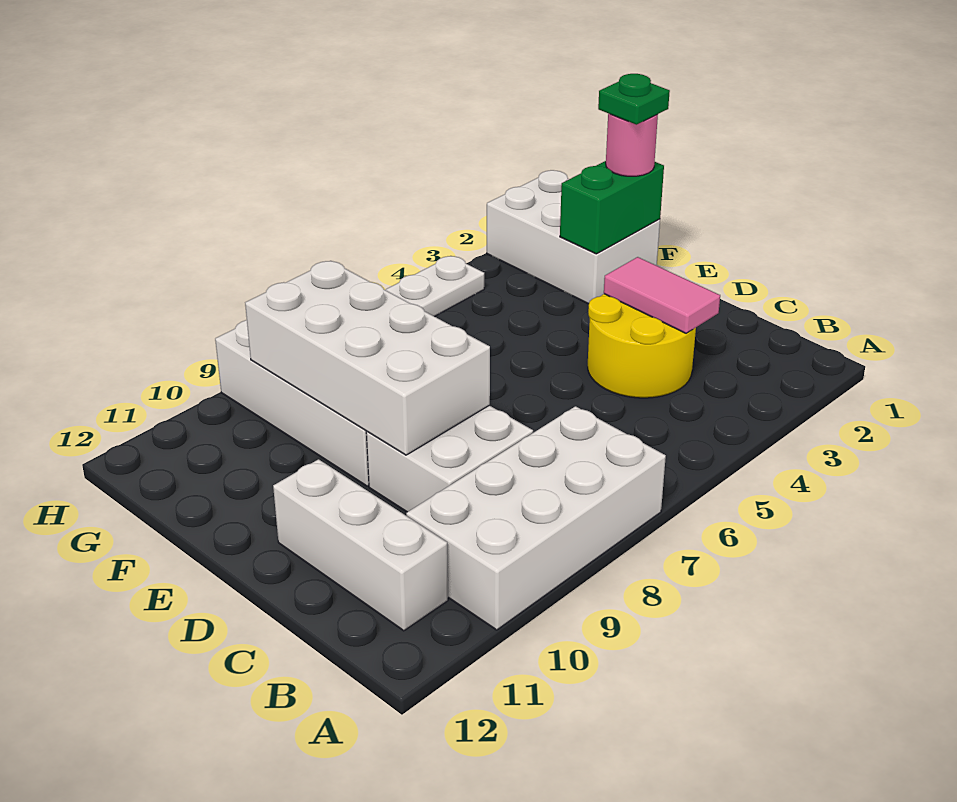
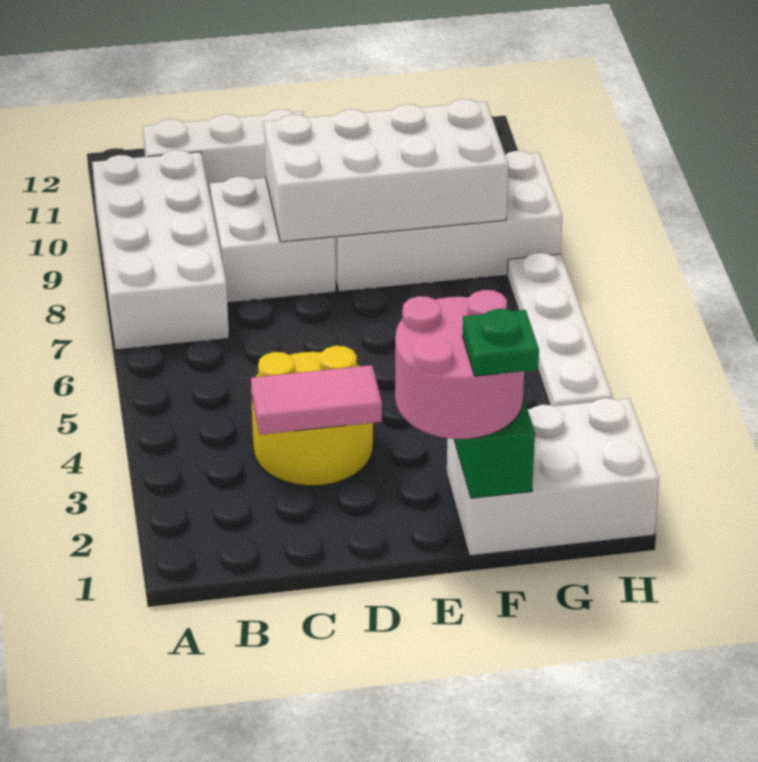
pink round brick F1 level 3 -> pink round brick E1:F2 level 3

